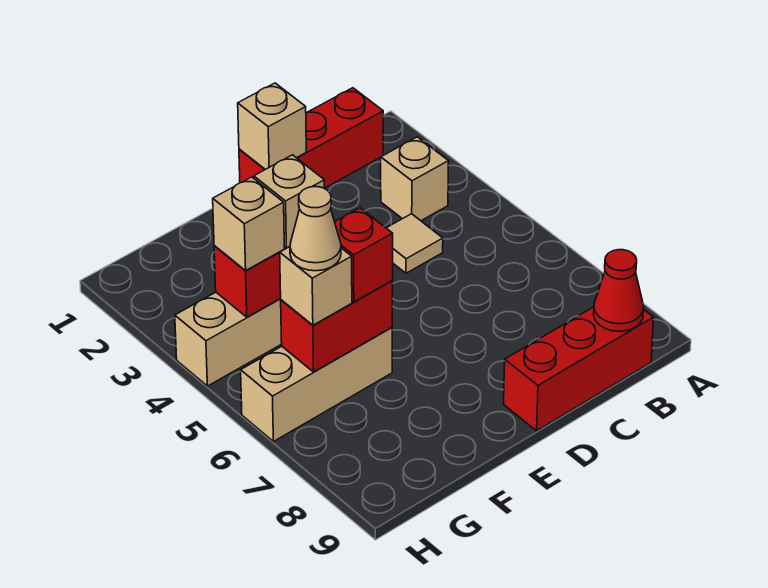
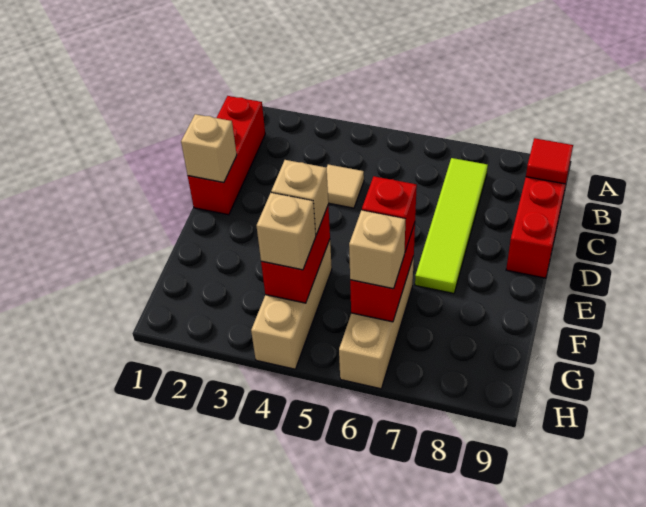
tan brick B3 level 1 -> none
none -> lime tile B7:E7 level 1
red cone B9 level 2 -> red tile B9 level 2
tan cone G6 level 4 -> none

